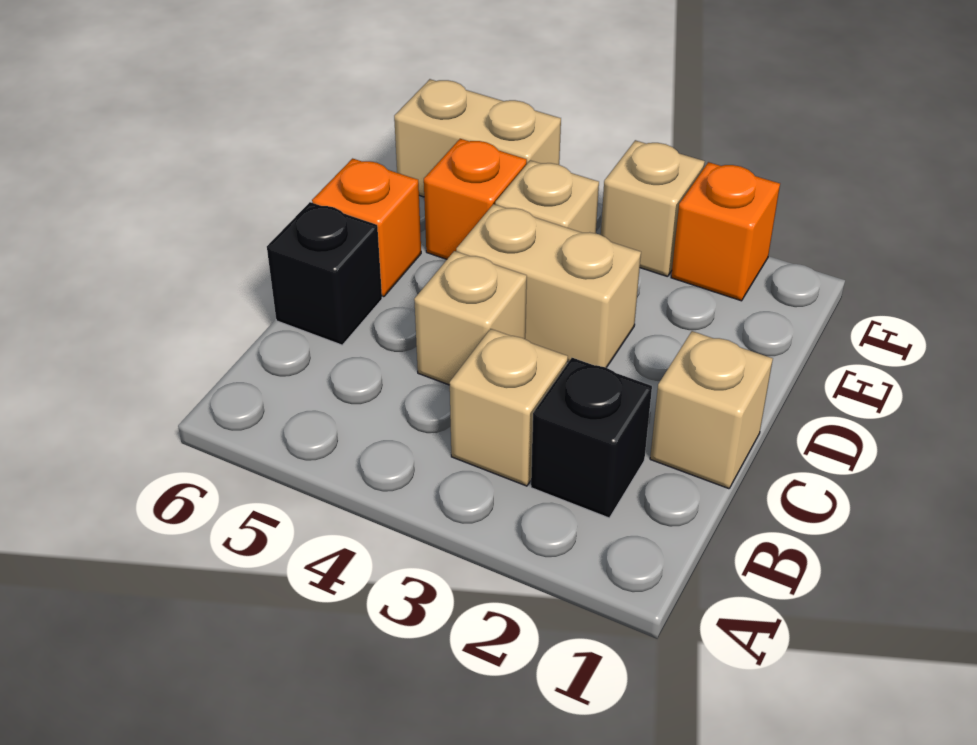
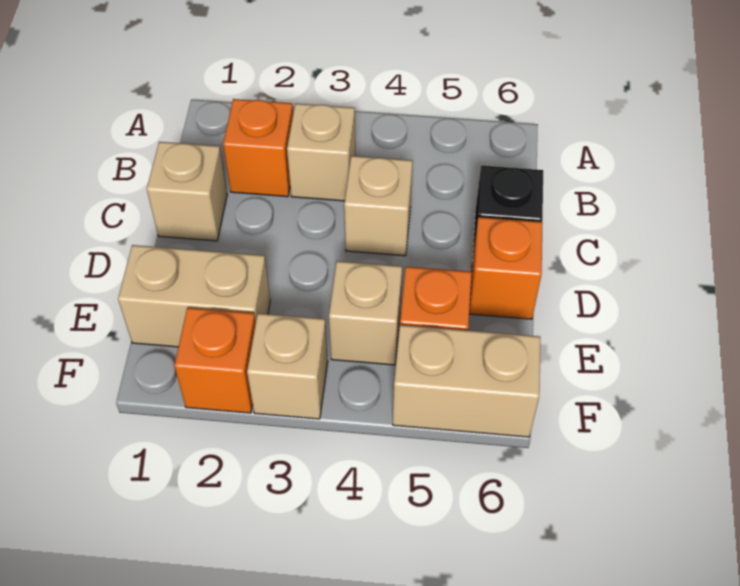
black brick B2 level 1 -> orange brick B2 level 1
tan brick D3:D4 level 1 -> tan brick E1:E2 level 1

